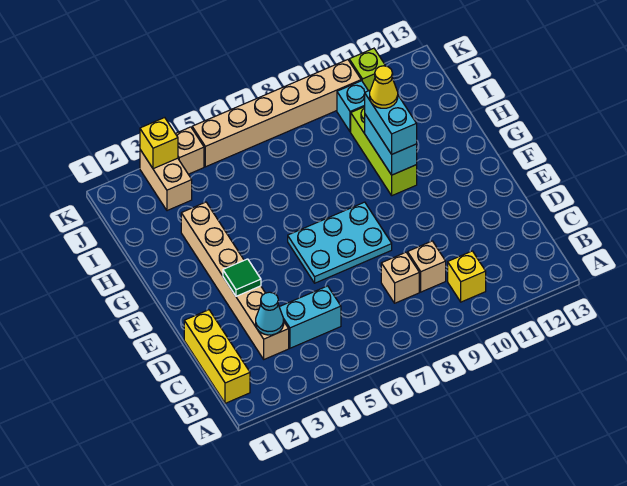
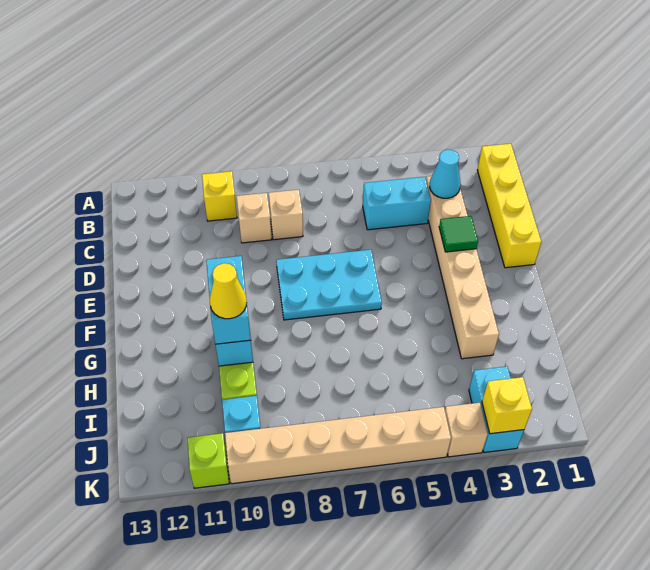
yellow brick B1:D1 level 1 -> yellow brick B1:E1 level 1
tan brick J3:K3 level 1 -> cyan brick J3:K3 level 1

